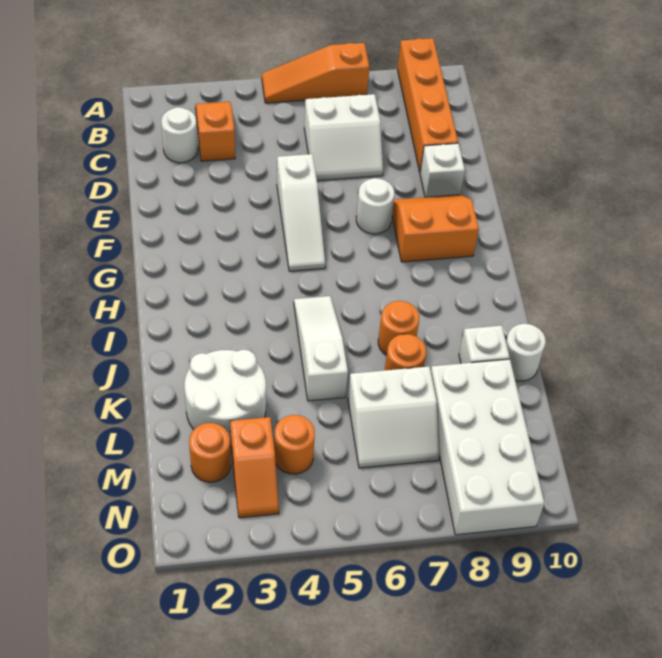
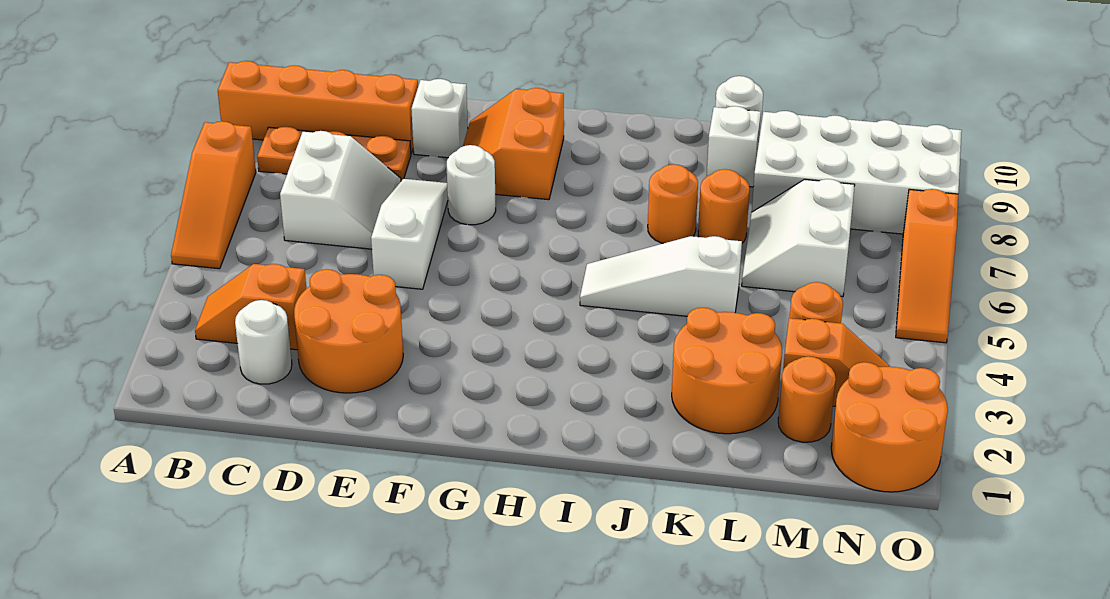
none -> orange plate B8:D8 level 1
none -> orange round brick D2:E3 level 1
white slope E5:G5 level 1 top E -> white slope E5:E7 level 1 top 5
white round brick K2:L3 level 1 -> orange round brick K2:L3 level 1
white slope L6:M7 level 1 top L -> white slope L6:M7 level 1 top M
none -> orange round brick N1:O2 level 1
none -> orange slope O5:O7 level 1 top 7

